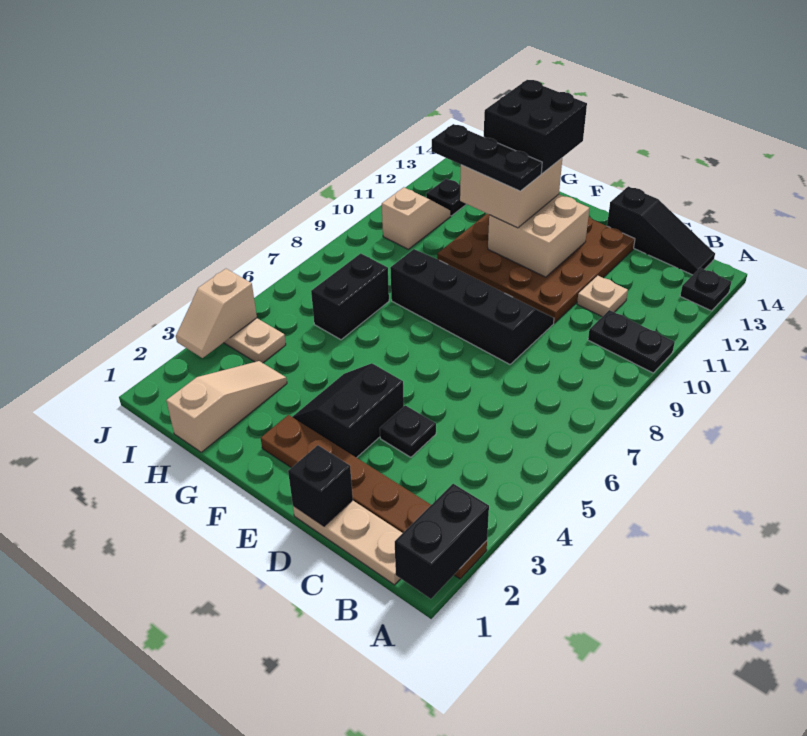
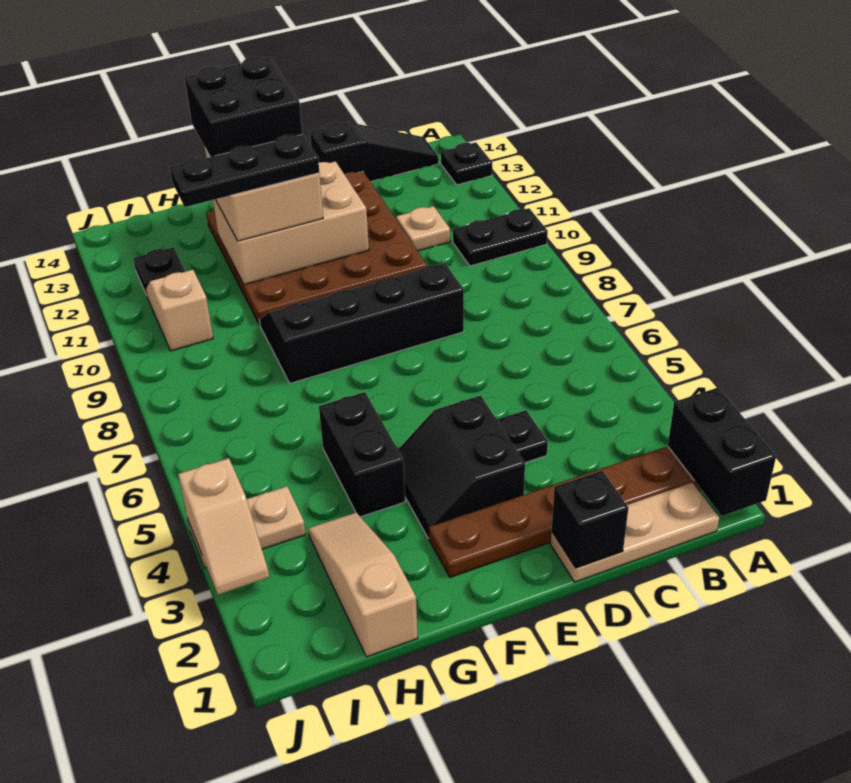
tan brick E11:F12 level 2 -> tan brick E11:G12 level 2
black brick H6:H7 level 1 -> black brick G4:G5 level 1

